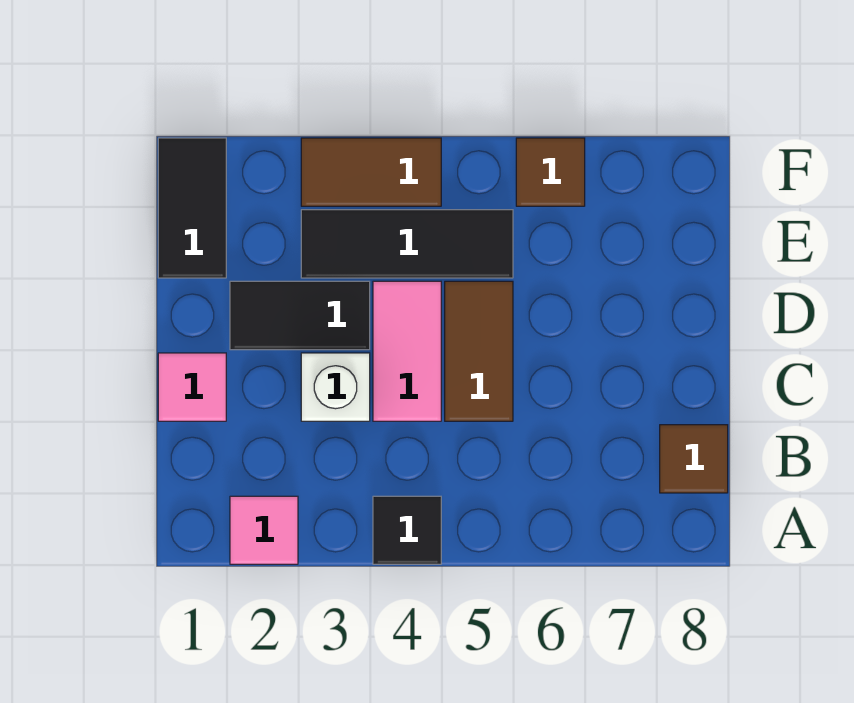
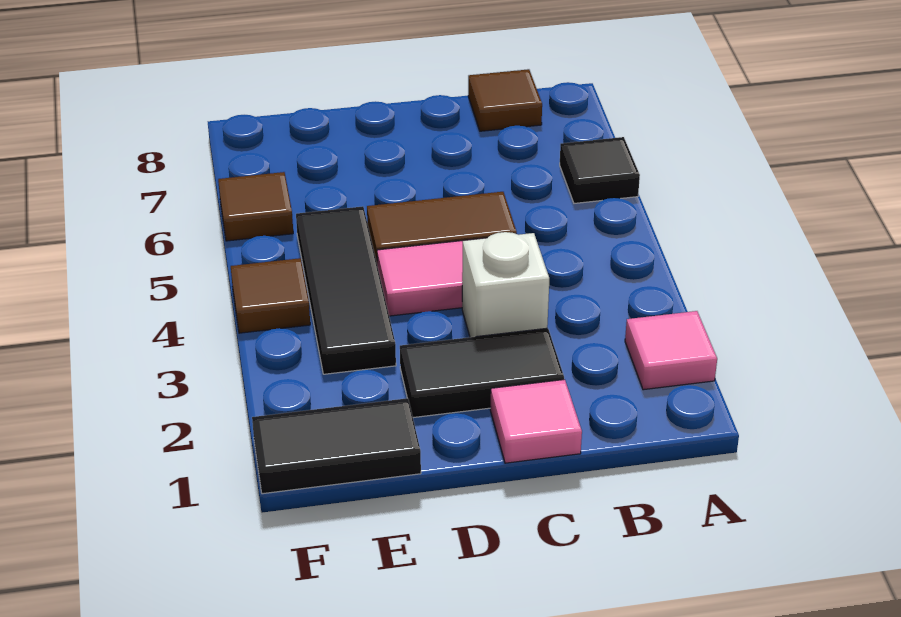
black tile A4 level 1 -> black tile A6 level 1
black tile D2:D3 level 1 -> black tile C2:D2 level 1
brown tile F3:F4 level 1 -> brown tile F4 level 1

